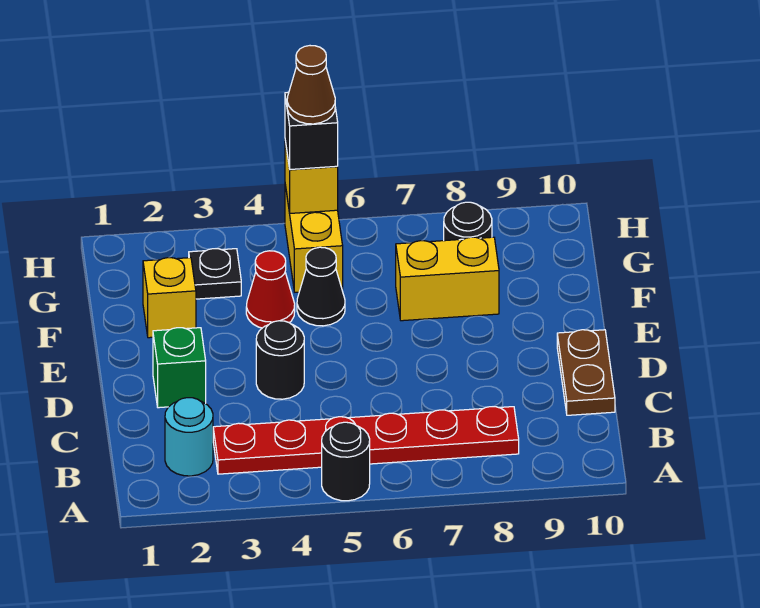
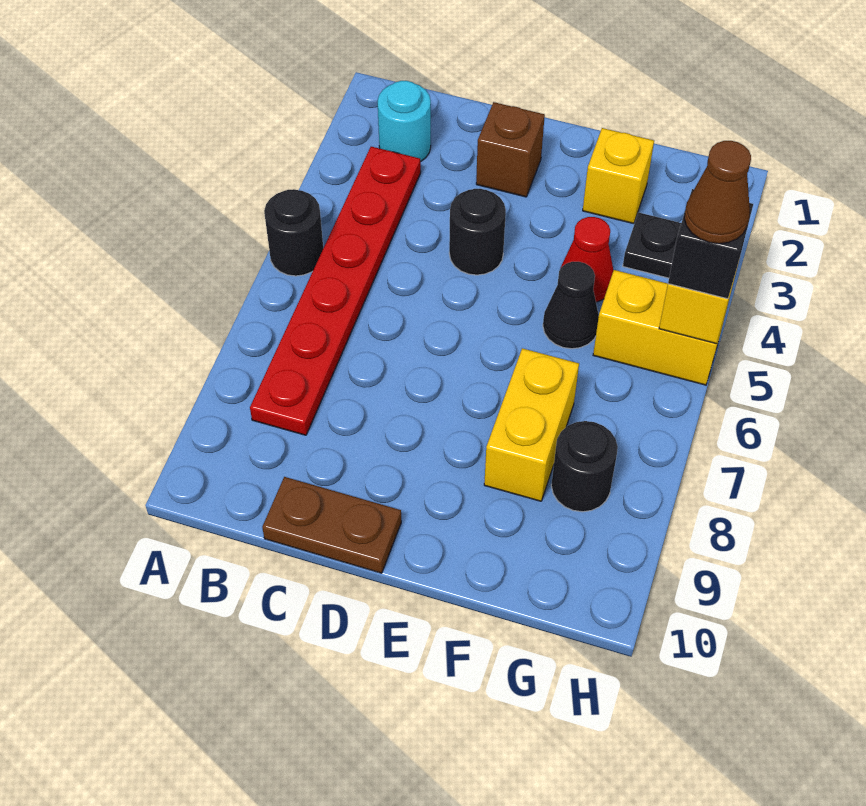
green brick D2 level 1 -> brown brick D2 level 1

